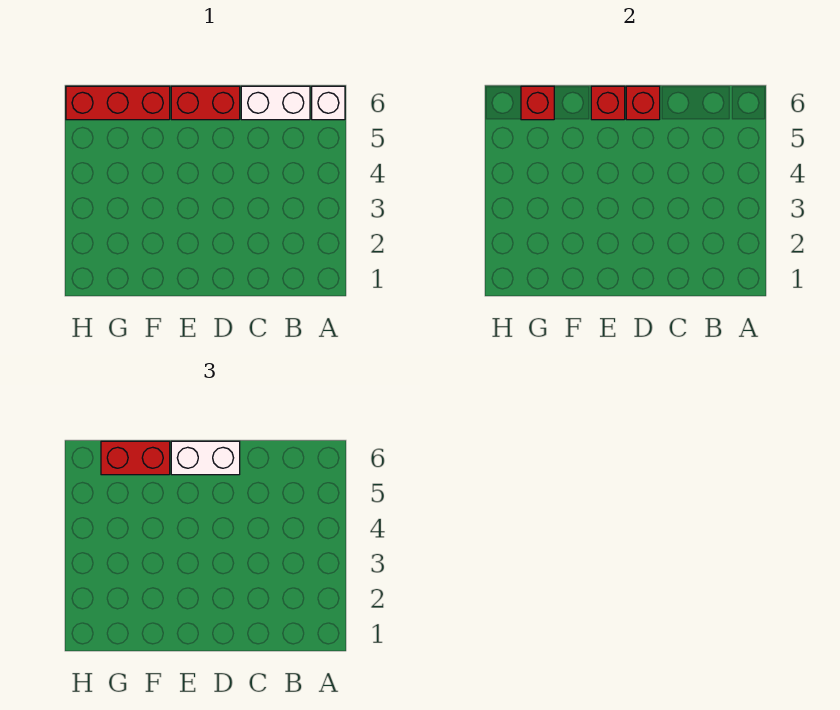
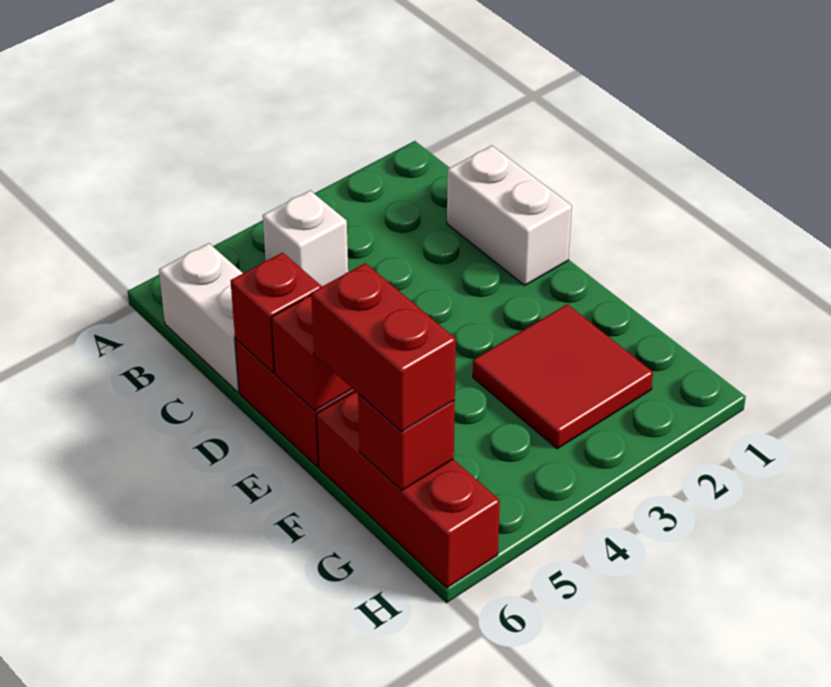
white brick A6 level 1 -> white brick B4 level 1
white brick D6:E6 level 3 -> white brick C1:D1 level 1
none -> red tile F2:G3 level 1

